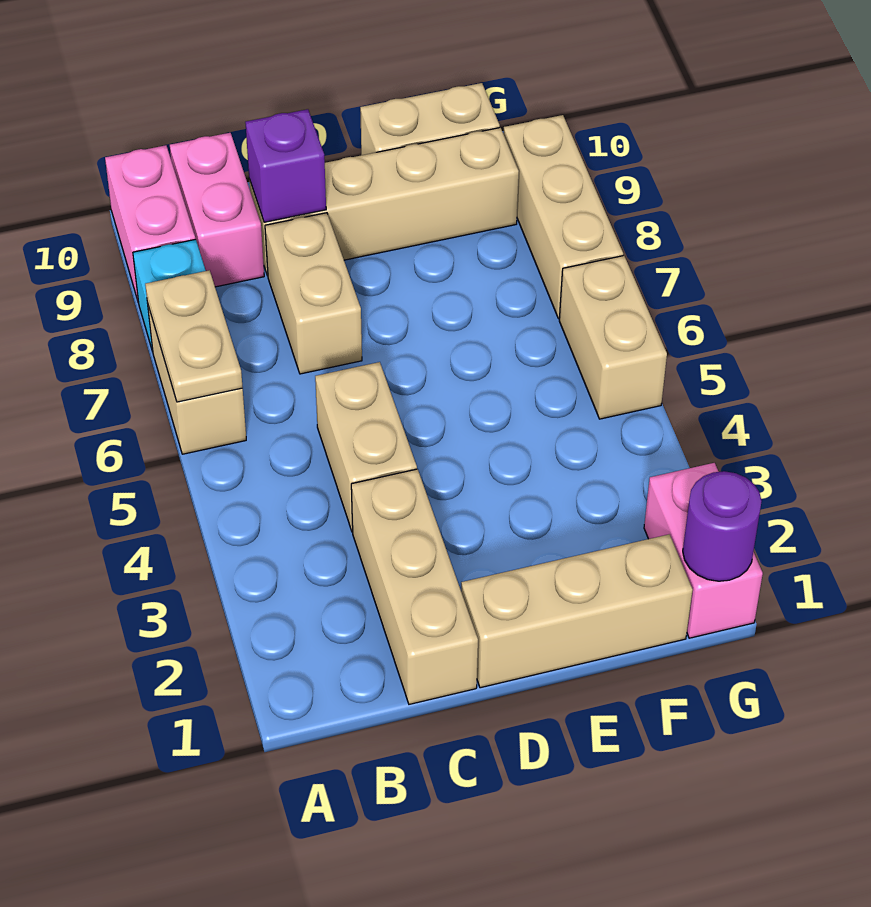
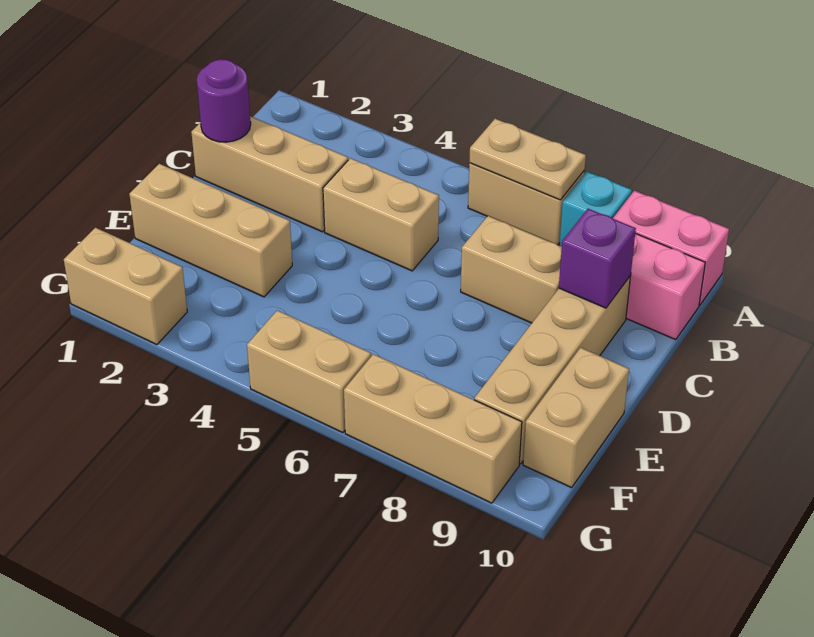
tan brick D1:F1 level 1 -> tan brick E1:E3 level 1
pink brick G1:G2 level 1 -> tan brick G1:G2 level 1
purple round brick G1 level 2 -> purple round brick C1 level 2

